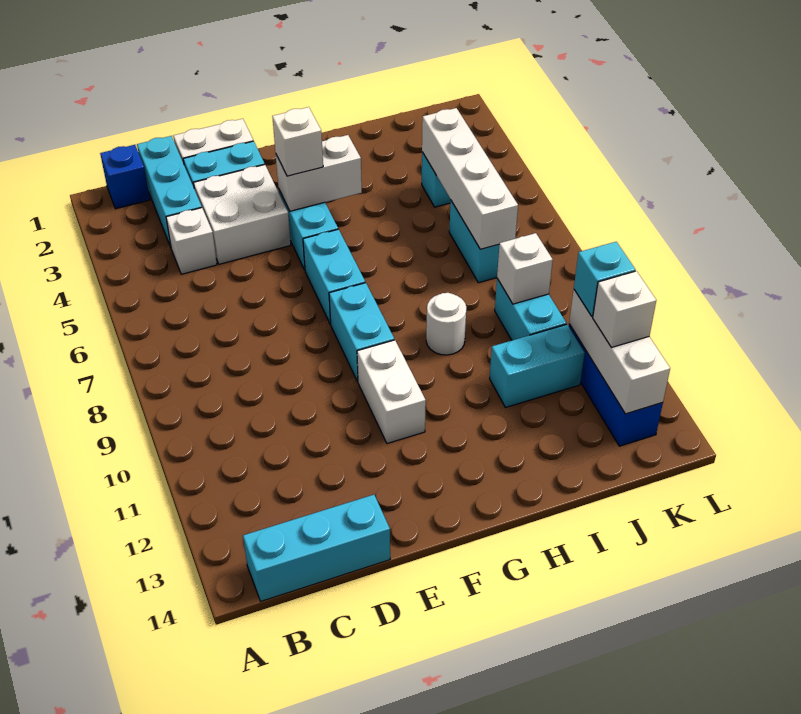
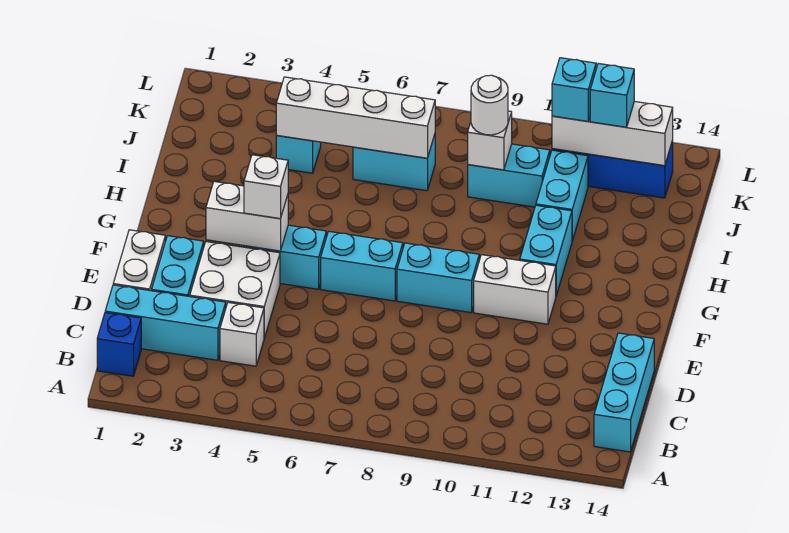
white brick F4:G4 level 2 -> white brick F3:F4 level 2
none -> cyan brick G11:H11 level 1
white round brick H9 level 1 -> white round brick J9 level 3
white brick K12 level 3 -> cyan brick K12 level 3

